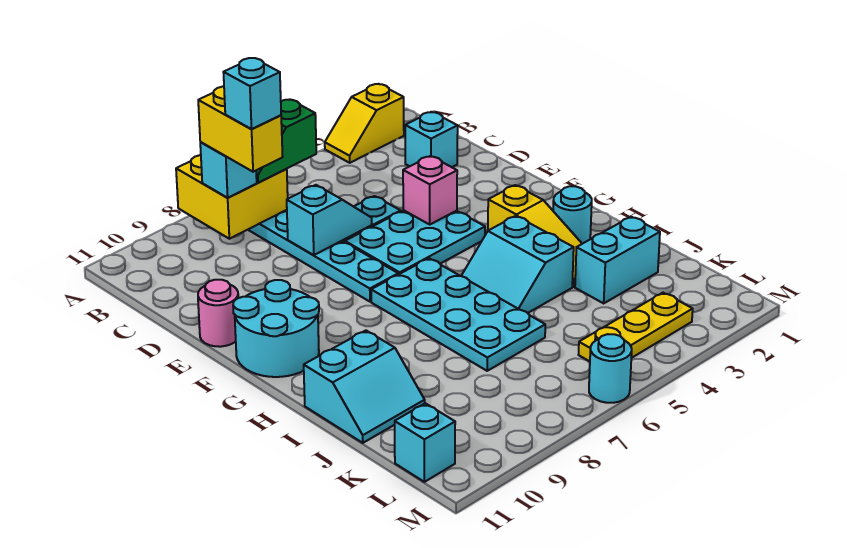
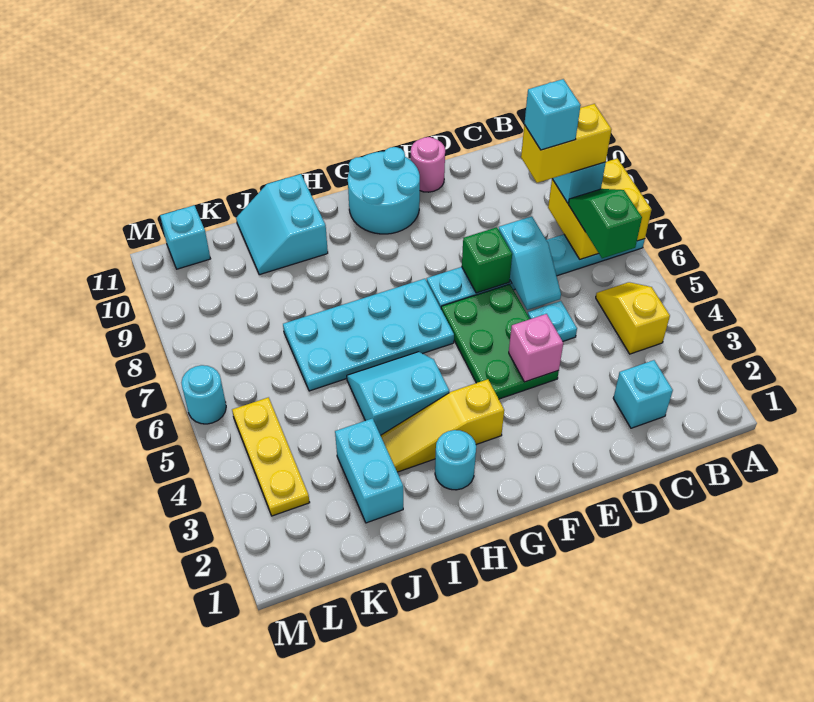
yellow slope A2:A3 level 1 top 2 -> yellow slope B4:B5 level 1 top 4
cyan plate E4:F6 level 1 -> green plate E4:F6 level 1
none -> green brick E7 level 2

